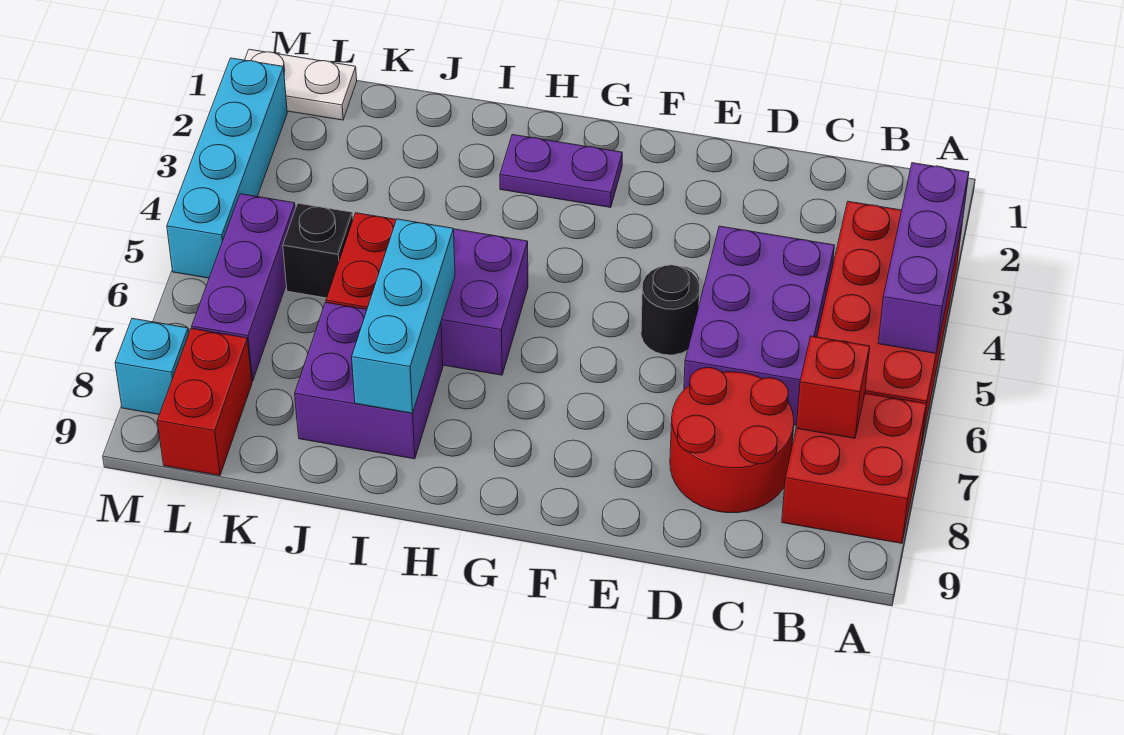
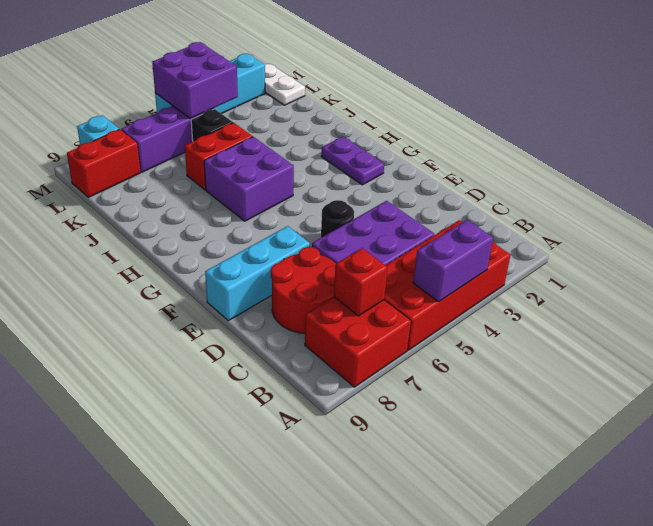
purple brick A3:A5 level 2 -> purple brick A4:A5 level 2
cyan brick I6:I8 level 2 -> cyan brick E7:E9 level 1
purple brick I7:J8 level 1 -> purple brick L4:M5 level 2

